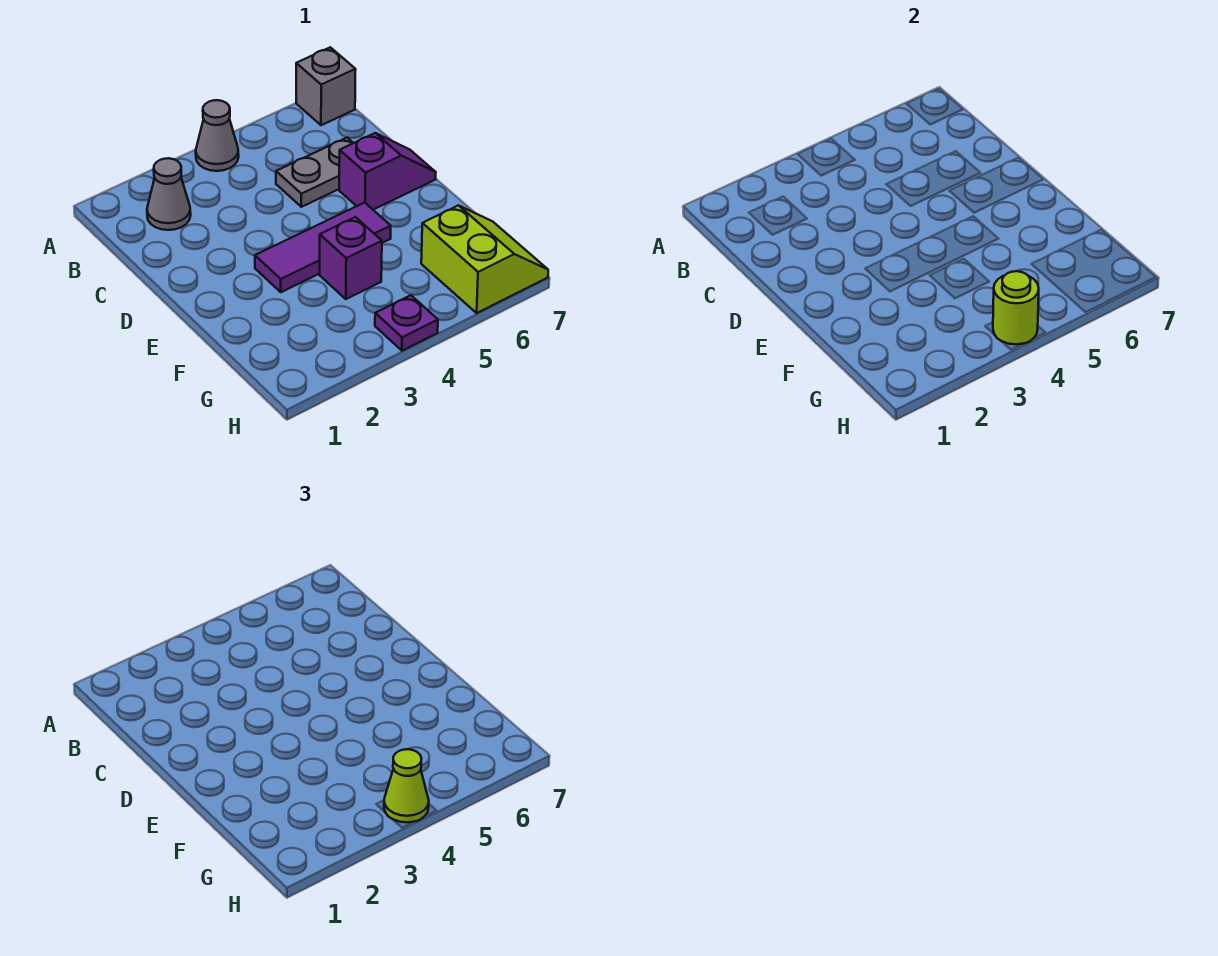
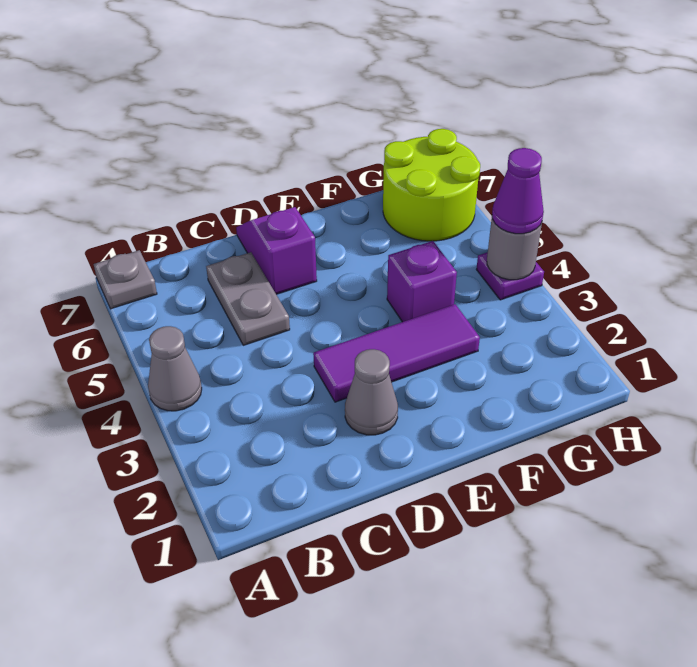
grey brick A7 level 1 -> grey plate A7 level 1
grey cone B2 level 1 -> grey cone D2 level 1
purple tile E3:E5 level 1 -> purple tile D3:F3 level 1
lime slope G6:H7 level 1 top 6 -> lime round brick G6:H7 level 1
lime round brick H4 level 2 -> grey round brick H4 level 2
lime cone H4 level 3 -> purple cone H4 level 3

